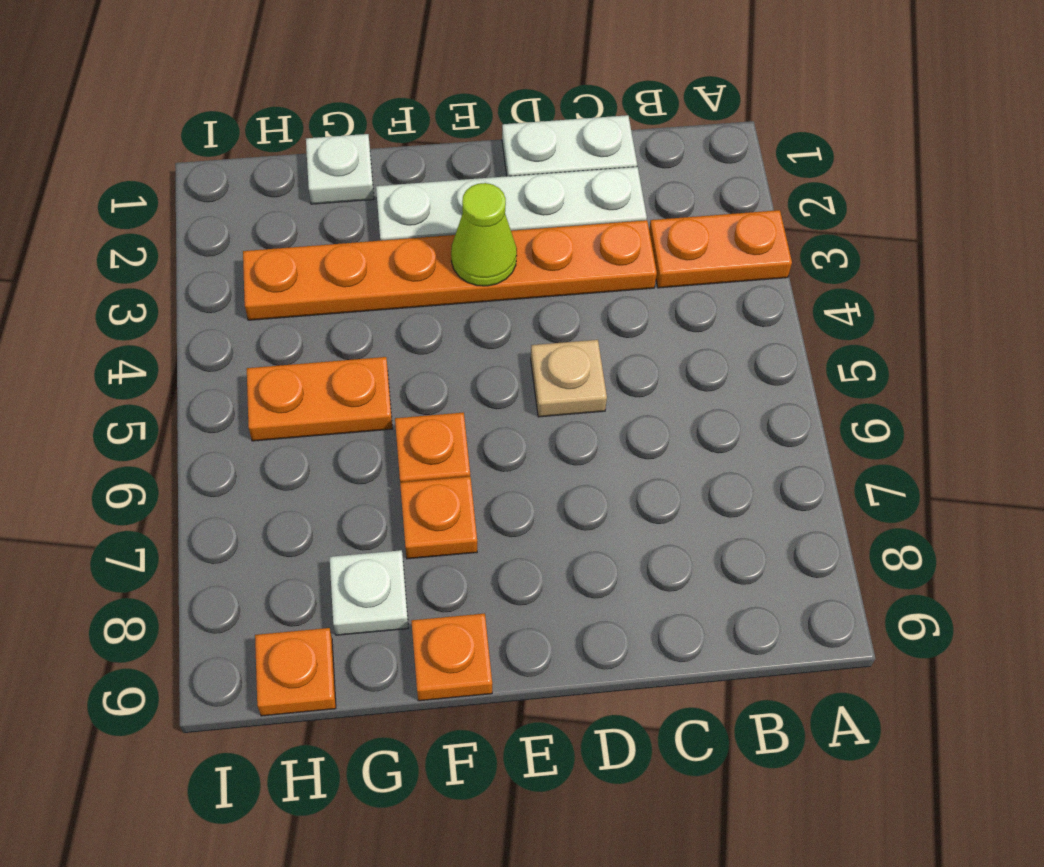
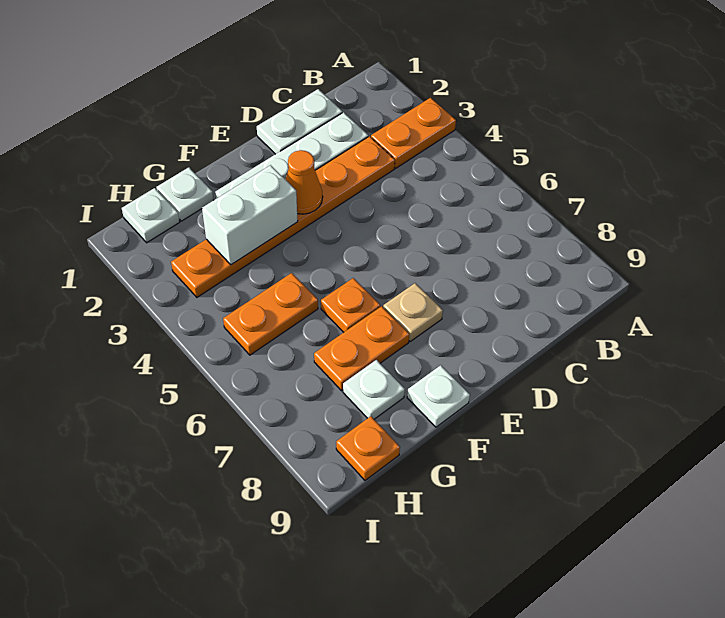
tan plate D5 level 1 -> tan plate E7 level 1
lime cone E3 level 2 -> orange cone E3 level 2
none -> white brick F3:G3 level 2
orange plate F7 level 1 -> orange plate F7:G7 level 1
orange plate F9 level 1 -> white plate F9 level 1
none -> white plate H1 level 1

